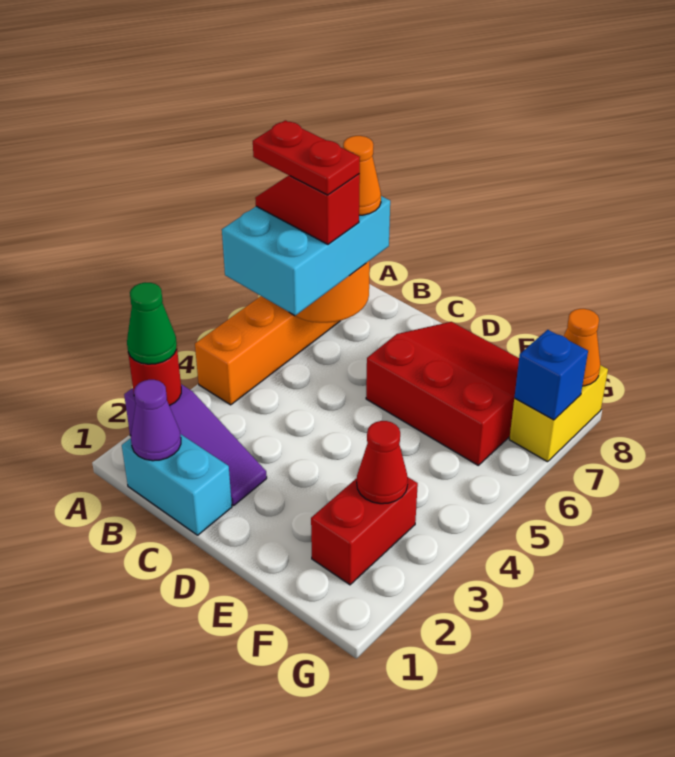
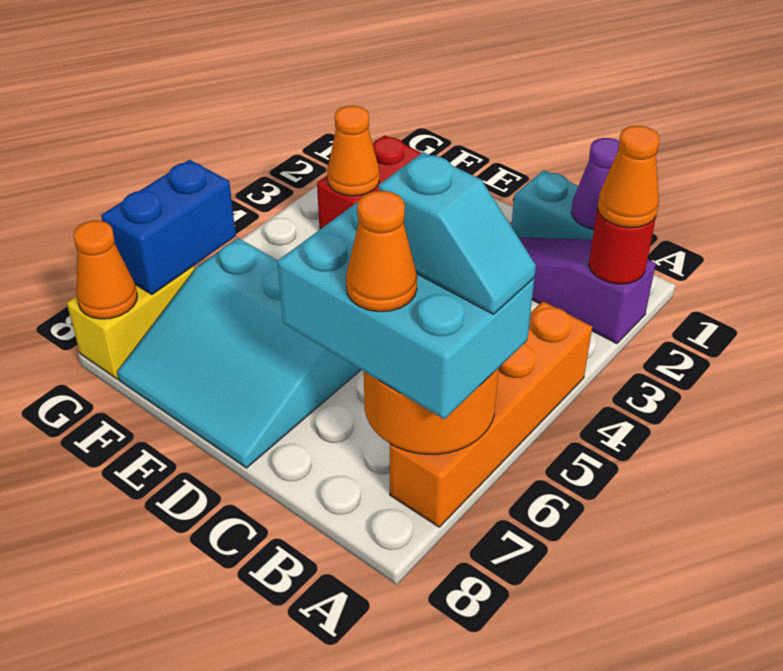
green cone A2 level 3 -> orange cone A2 level 3
cyan brick A5:B7 level 3 -> cyan brick A6:C7 level 3
red slope A6:B6 level 4 top B -> cyan slope A6:B6 level 4 top B
red plate A6:B6 level 5 -> none
red slope D6:F8 level 1 top 6 -> cyan slope D6:F8 level 1 top 6
red cone F3 level 2 -> orange cone F3 level 2
blue brick G7 level 2 -> blue brick G6:G7 level 2

